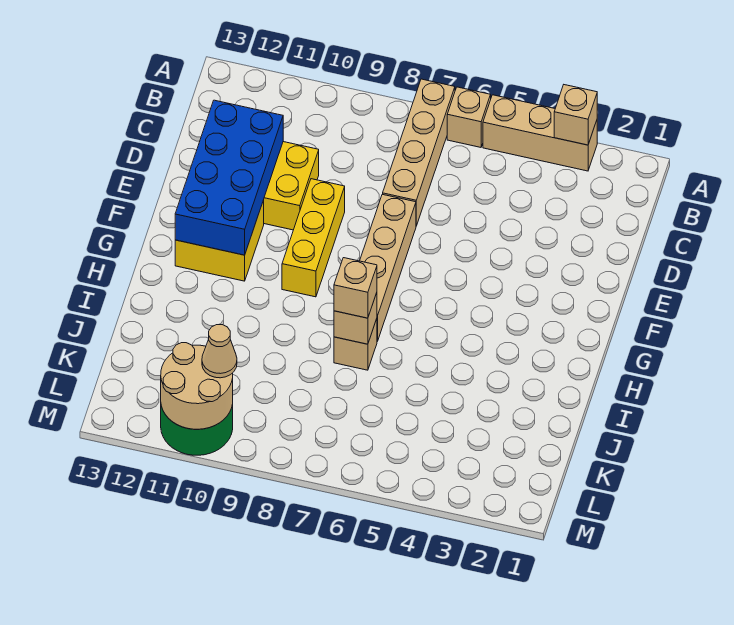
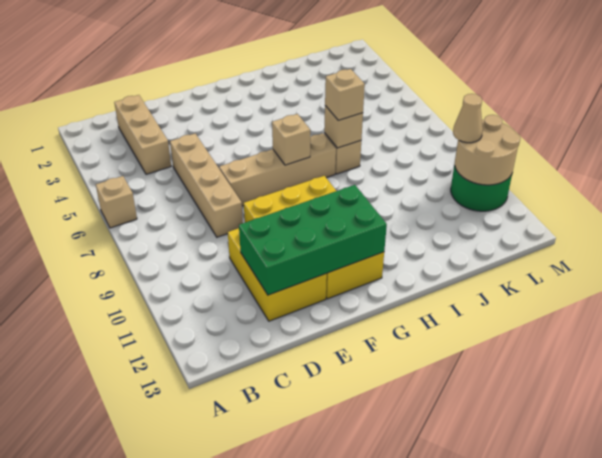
tan brick A3:A5 level 1 -> tan brick C2:C4 level 1
tan brick A3 level 2 -> tan brick G7 level 2
tan brick A7:D7 level 1 -> tan brick D5:D8 level 1
blue brick D11:G12 level 2 -> green brick D11:G12 level 2

